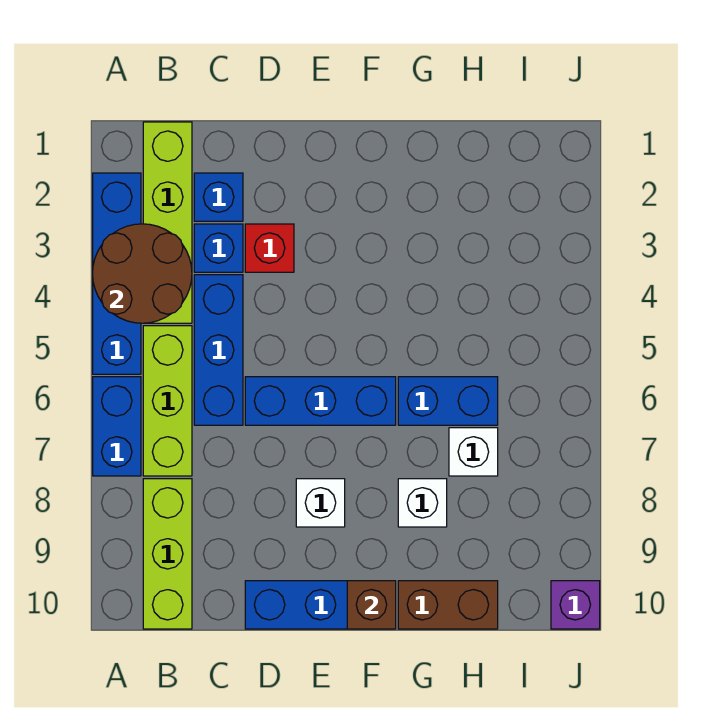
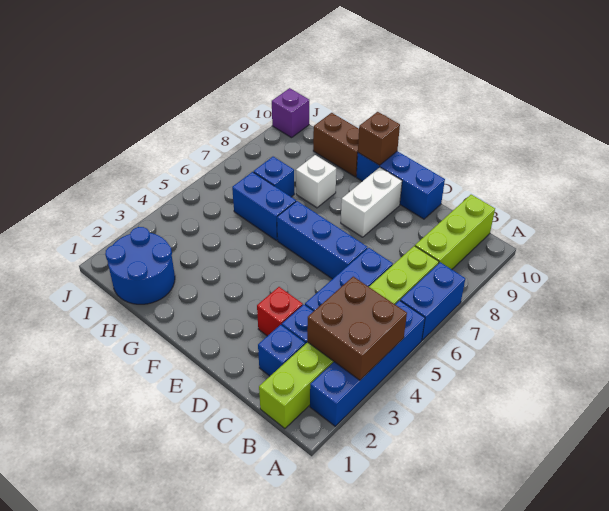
brown round brick A3:B4 level 2 -> brown brick A3:B4 level 2
white brick E8 level 1 -> white brick E8:E9 level 1
none -> blue round brick H1:I2 level 1
white brick H7 level 1 -> blue brick H7 level 1

